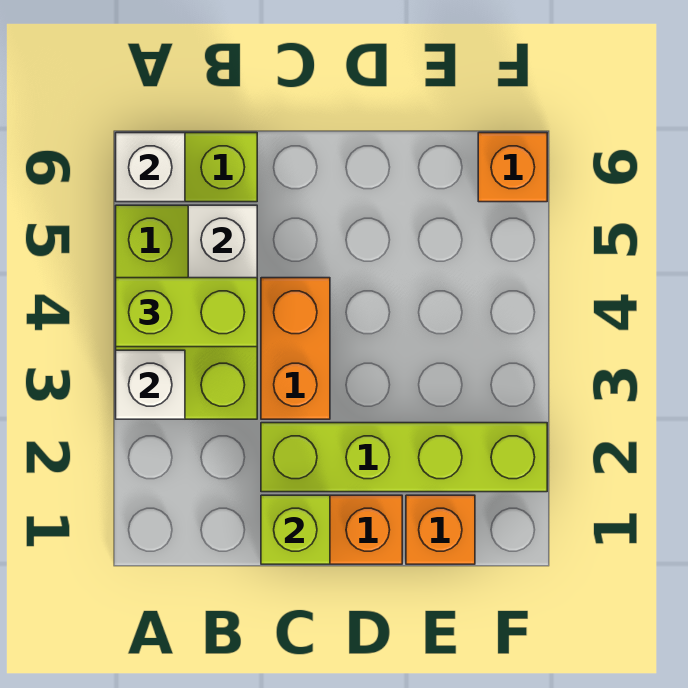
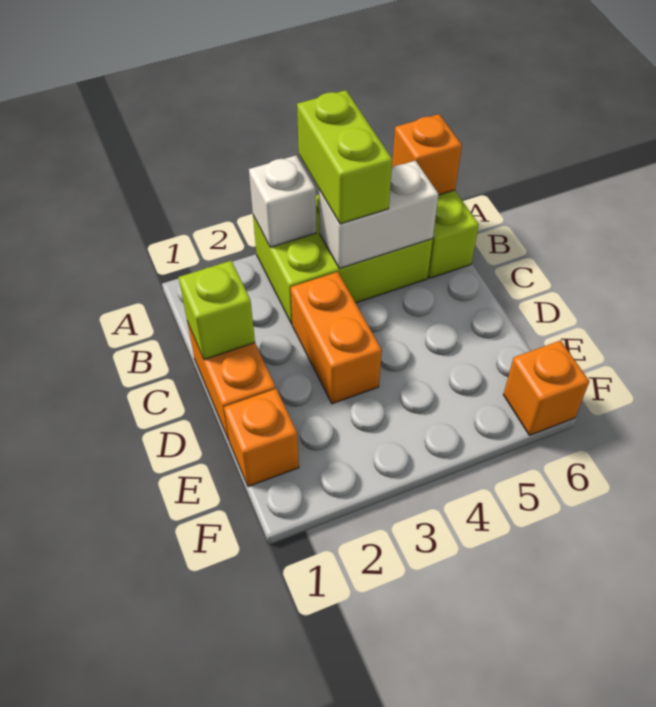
white brick A6 level 2 -> orange brick A6 level 2
lime brick C2:F2 level 1 -> none
orange brick C3:C4 level 1 -> orange brick C3:D3 level 1

